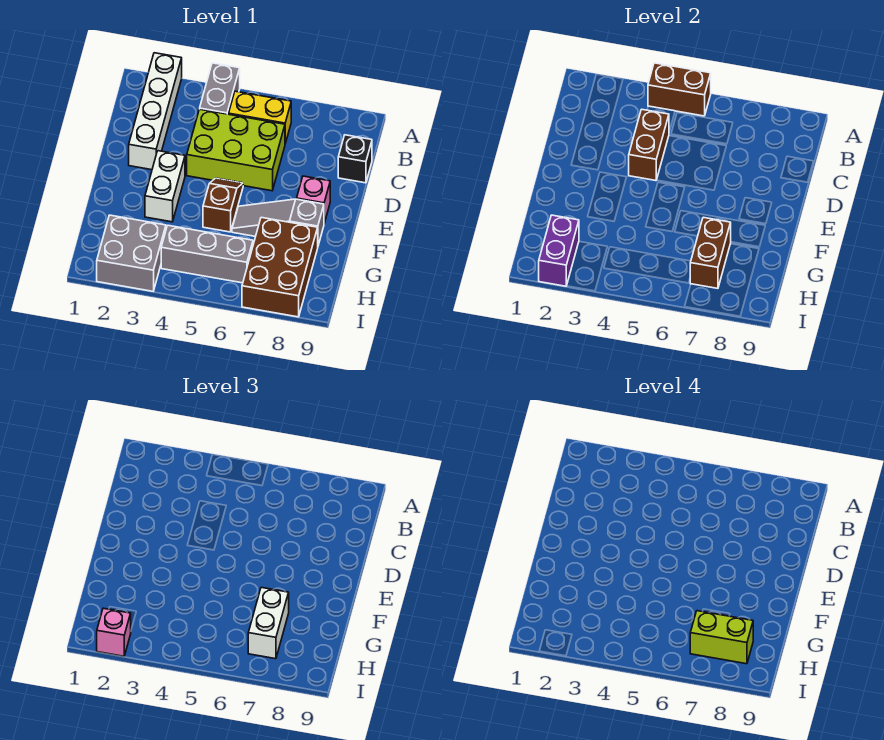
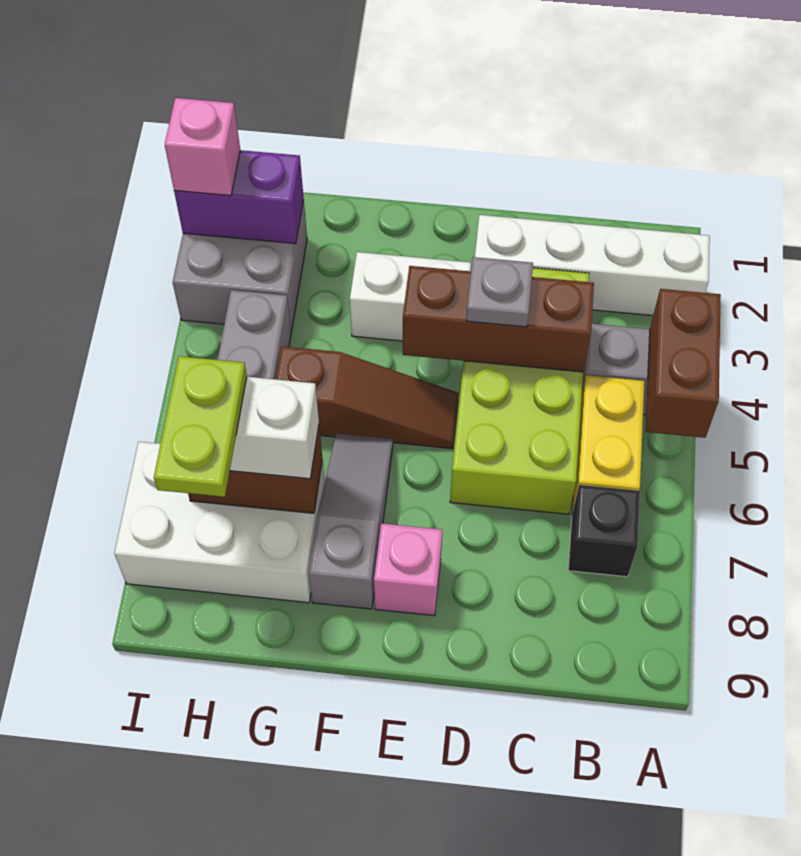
lime brick C4:D6 level 1 -> lime brick C3:D6 level 1
brown brick C4:D4 level 2 -> brown brick C4:E4 level 2
black brick C9 level 1 -> black brick B7 level 1
none -> grey plate D4 level 3
brown slope E5:F5 level 1 top F -> brown slope E5:G5 level 1 top G
brown brick G7:I8 level 1 -> white brick G7:I8 level 1
lime brick H7:H8 level 4 -> lime plate H7:H8 level 4

